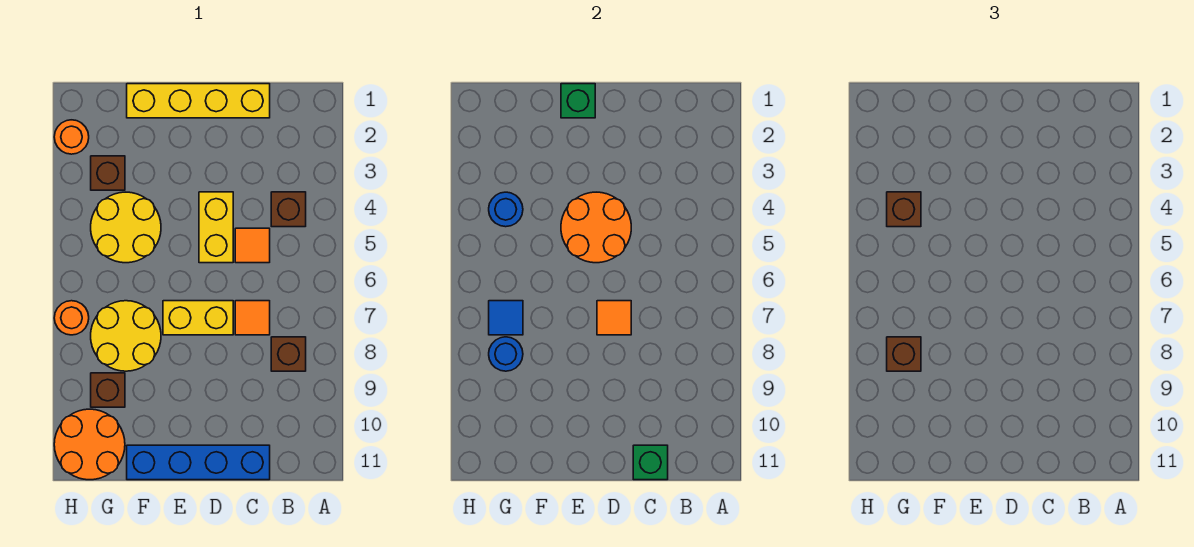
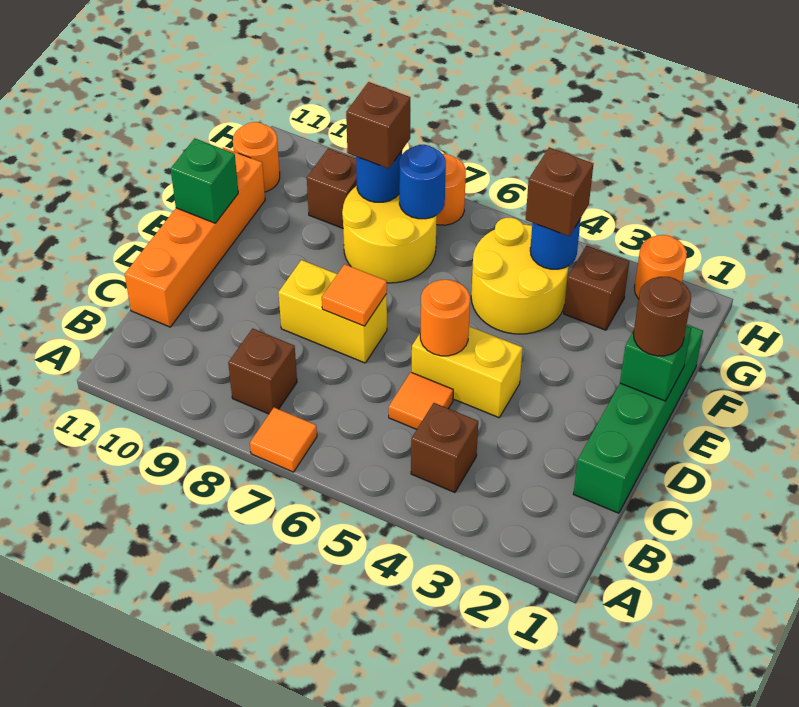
yellow brick C1:F1 level 1 -> green brick C1:F1 level 1
orange tile C7 level 1 -> orange tile A7 level 1
blue brick C11:F11 level 1 -> orange brick C11:F11 level 1
green brick C11 level 2 -> green brick E11 level 2
orange round brick D4:E5 level 2 -> orange round brick D5 level 2
yellow brick D7:E7 level 1 -> yellow brick D7:D8 level 1
none -> brown round brick E1 level 3
blue tile G7 level 2 -> blue round brick G7 level 2
orange round brick G10:H11 level 1 -> orange round brick G11 level 1

